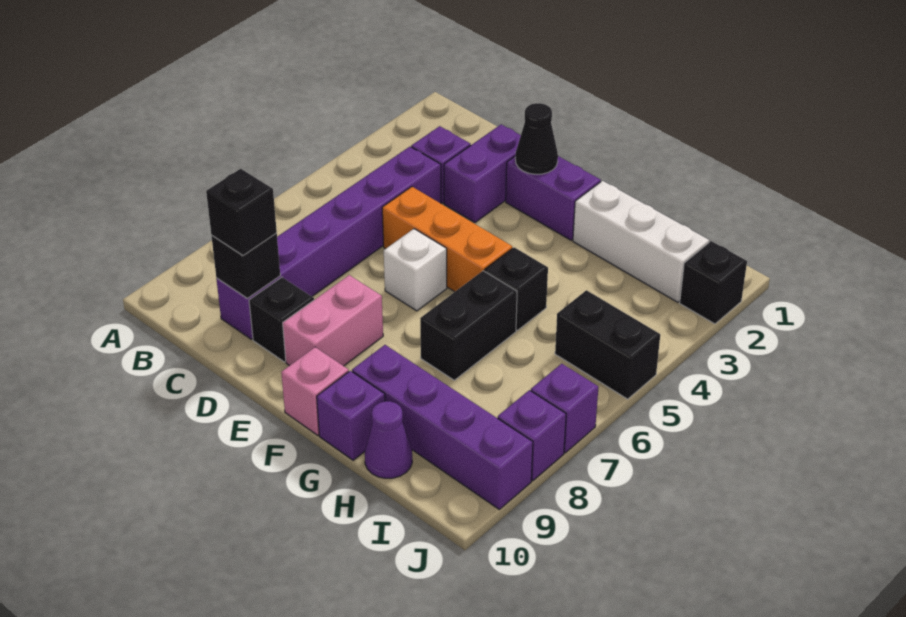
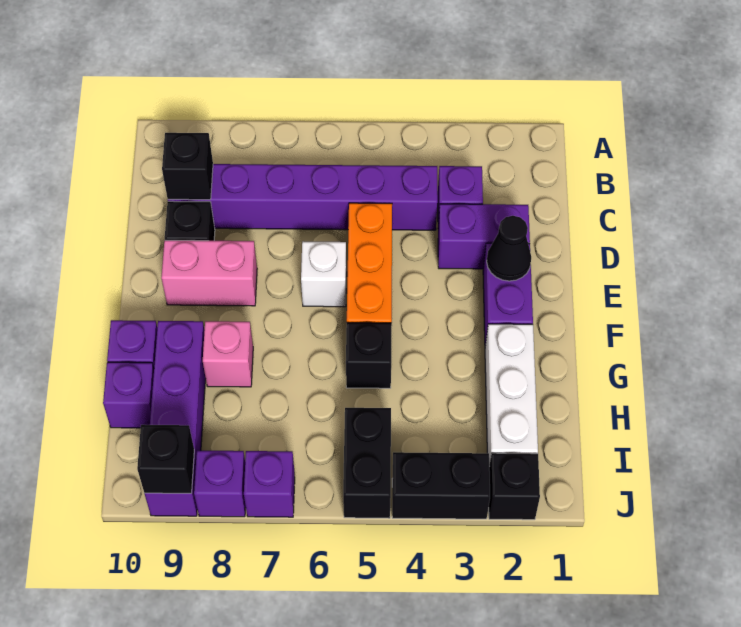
black brick C9 level 3 -> black brick J9 level 2
pink brick F10 level 1 -> pink brick G8 level 1
black brick G6:G7 level 1 -> black brick J3:J4 level 1
purple cone H10 level 1 -> purple brick H10 level 1

